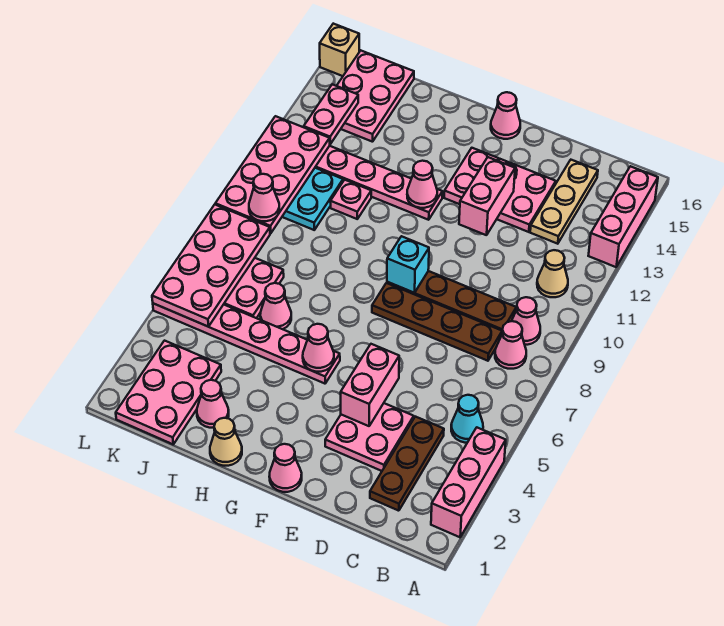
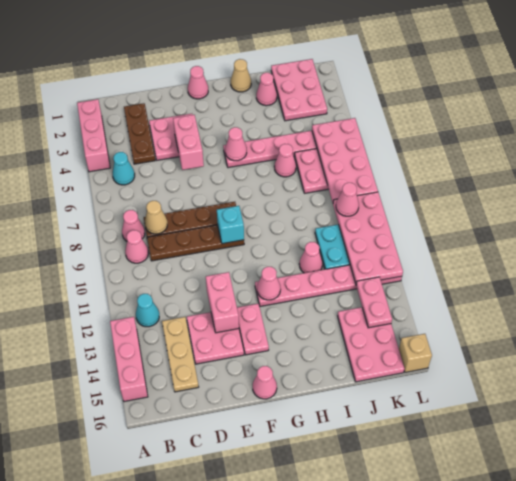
tan cone B11 level 1 -> tan cone C8 level 2
none -> cyan cone B12 level 1
pink plate I11 level 1 -> pink cone I11 level 1

